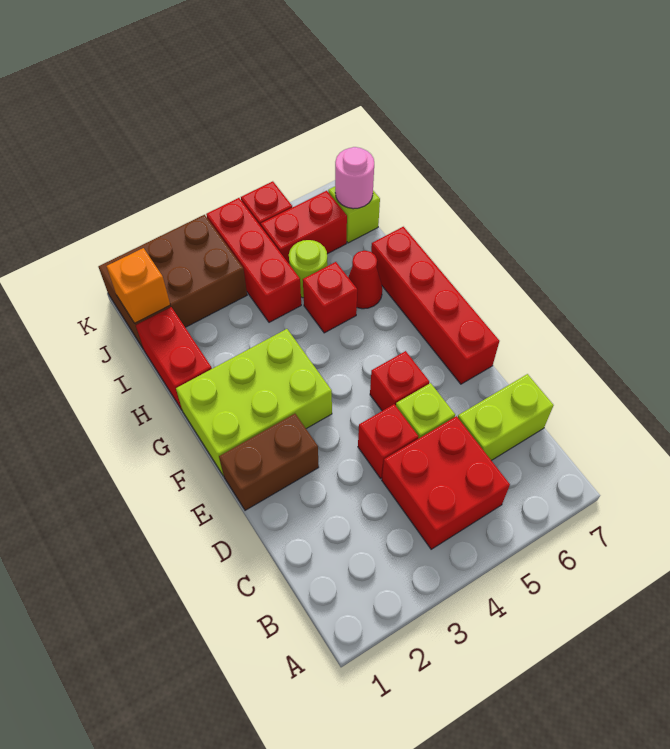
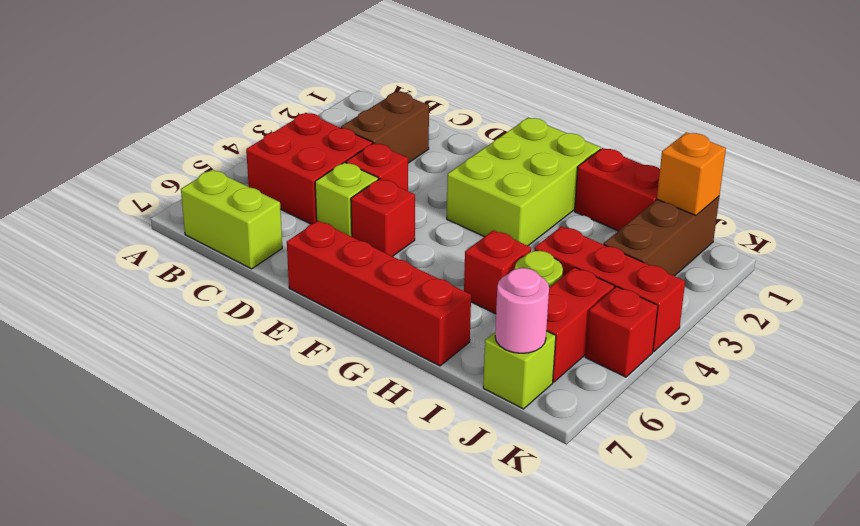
lime brick C6:C7 level 1 -> lime brick B7:C7 level 1
brown brick E1:E2 level 1 -> brown brick C2:C3 level 1
red cone H6 level 1 -> none
brown brick J1:K3 level 1 -> brown brick J1:J3 level 1

